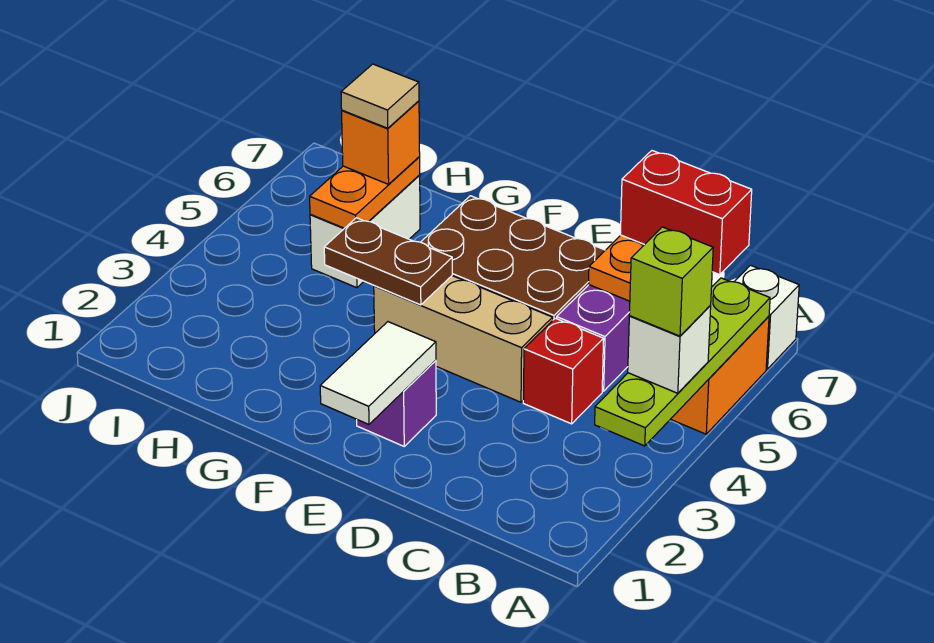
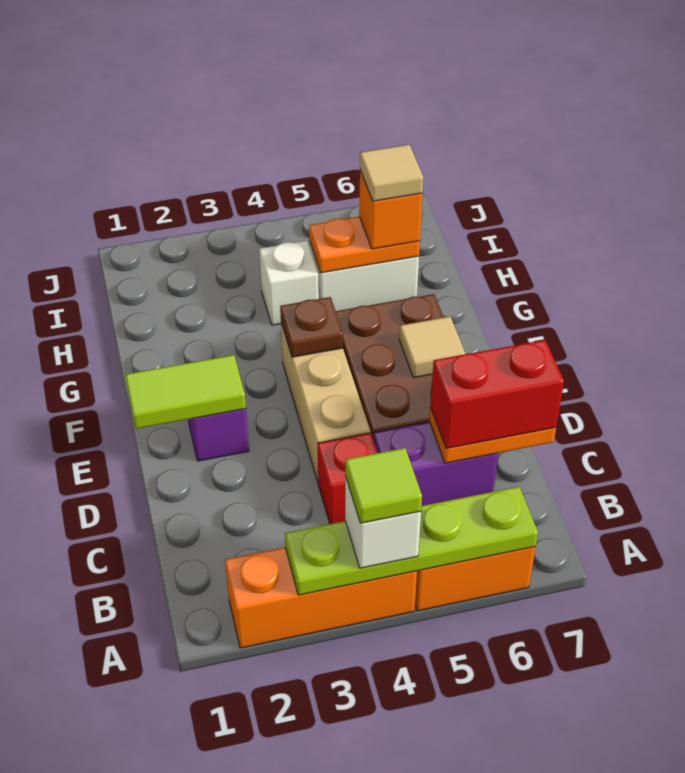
none -> orange brick A2:A4 level 1
lime brick A4 level 4 -> lime tile A4 level 4
white brick A7 level 1 -> white brick H4 level 1
red brick B7:C7 level 3 -> red brick C6:C7 level 3
white tile E1:E2 level 2 -> lime tile E1:E2 level 2
none -> tan tile E6 level 2
brown plate F4:G4 level 2 -> brown plate F4 level 2

